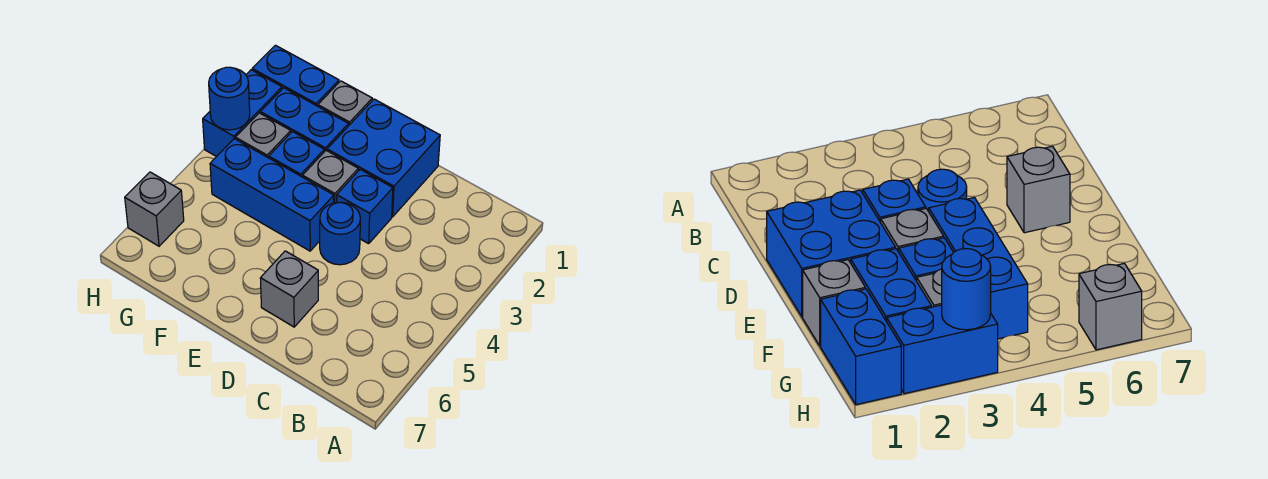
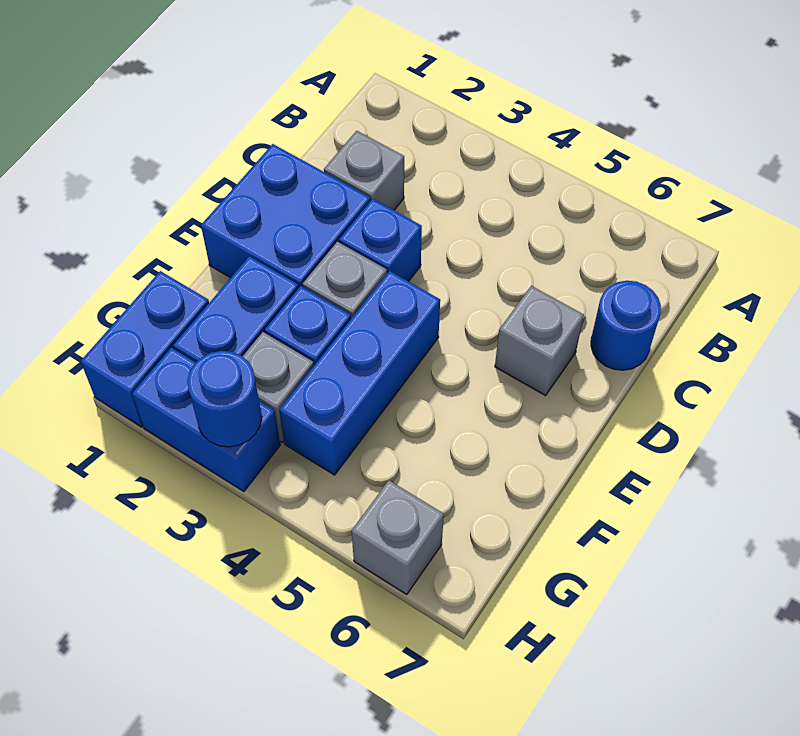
blue round brick D4 level 1 -> blue round brick C7 level 1
grey brick F1 level 1 -> grey brick C2 level 1

